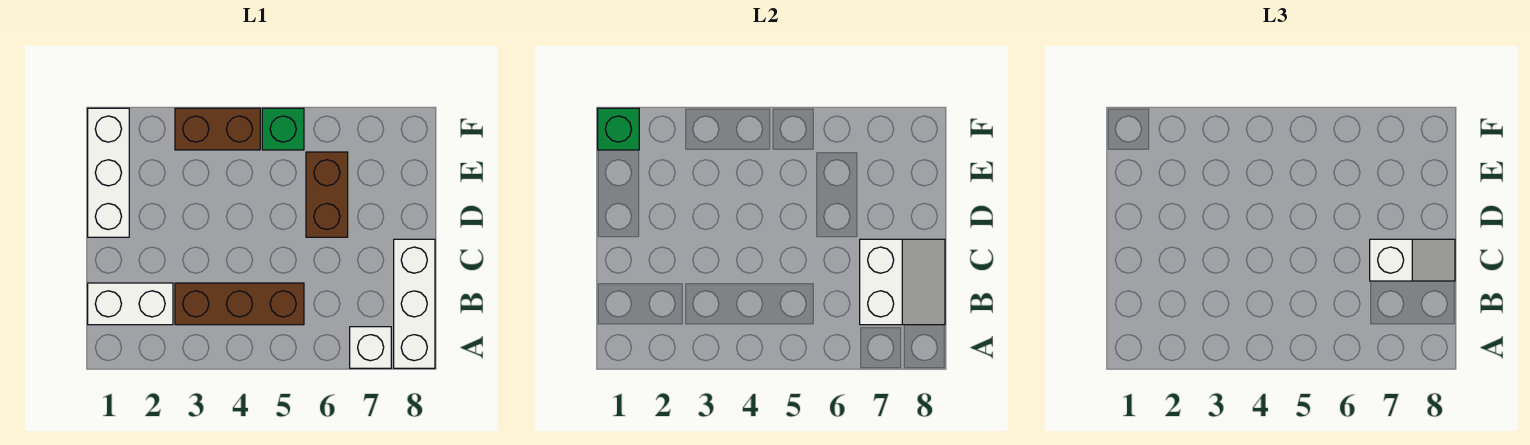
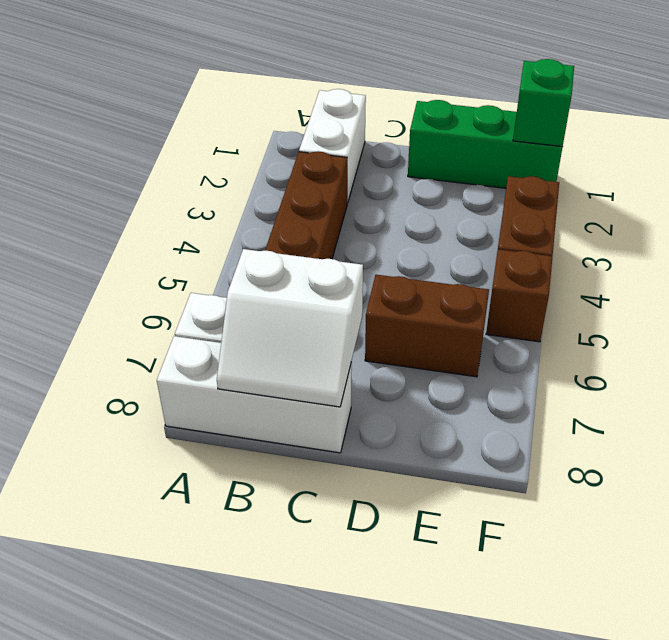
white slope C7:C8 level 3 top 7 -> none
white brick D1:F1 level 1 -> green brick D1:F1 level 1
green brick F5 level 1 -> brown brick F5 level 1

